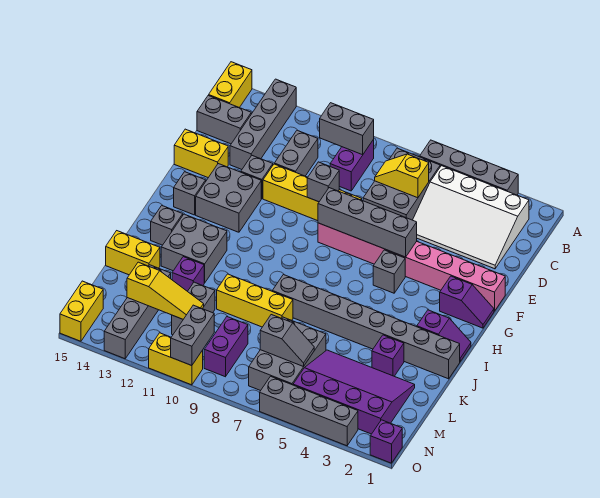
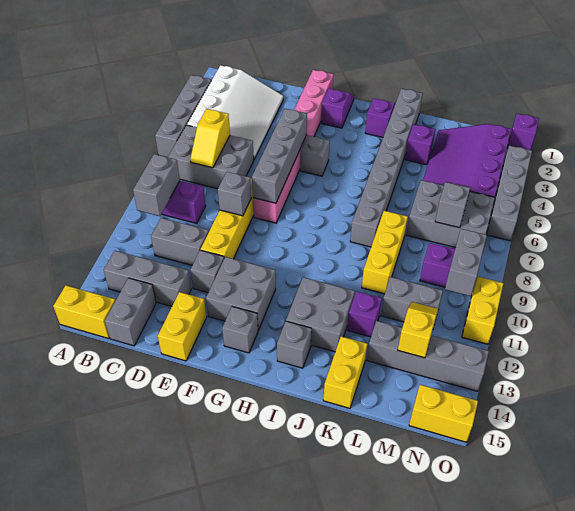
grey brick A13:D13 level 1 -> grey brick B13:D13 level 1
yellow slope M11:M13 level 2 top 13 -> yellow slope M12:M13 level 2 top 13
grey brick N10:O10 level 2 -> grey brick N9:N10 level 2

